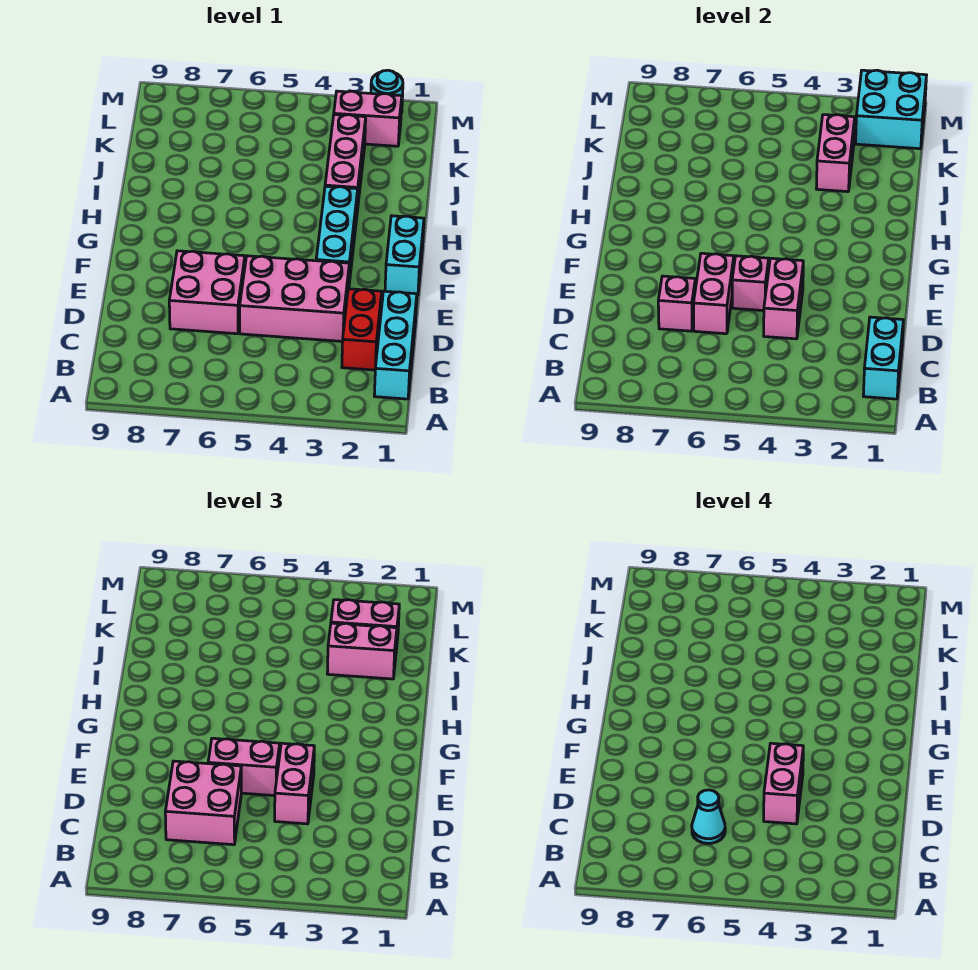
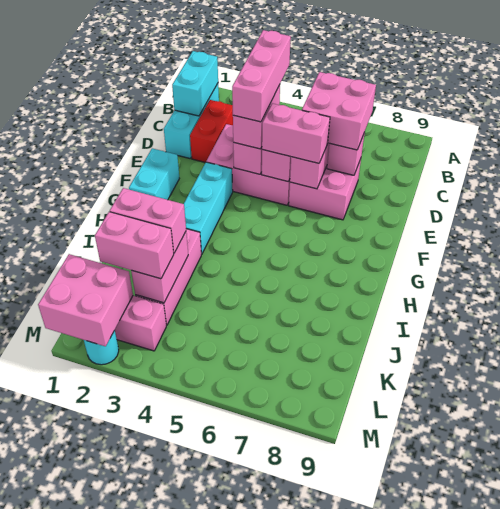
cyan cone C6 level 4 -> none
pink brick D4:E4 level 4 -> pink brick C4:E4 level 4
cyan brick L1:M2 level 2 -> pink brick L1:M2 level 2

